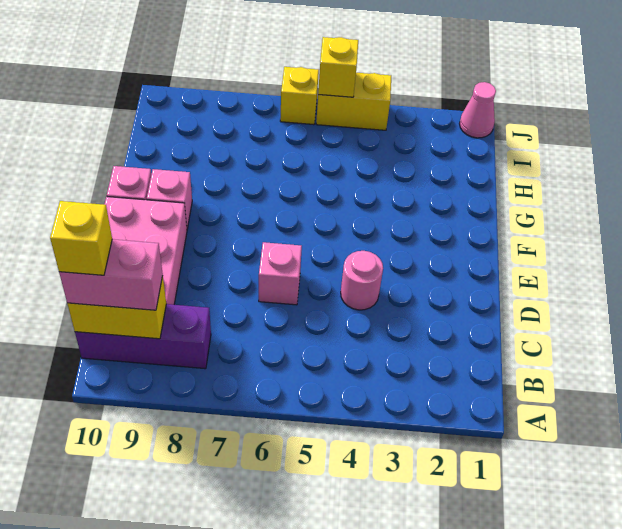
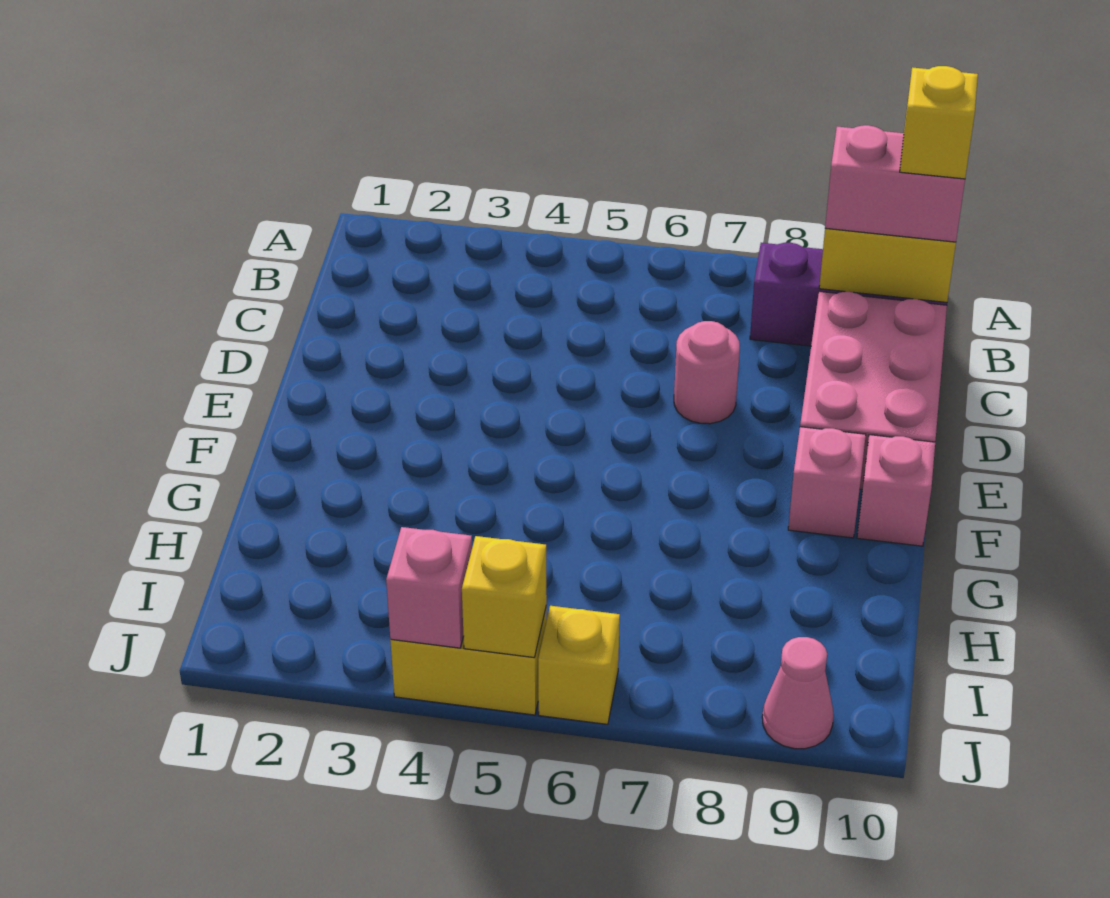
pink round brick D4 level 1 -> pink round brick D7 level 1
pink brick D6 level 1 -> pink brick J4 level 2
pink cone J1 level 1 -> pink cone J9 level 1

